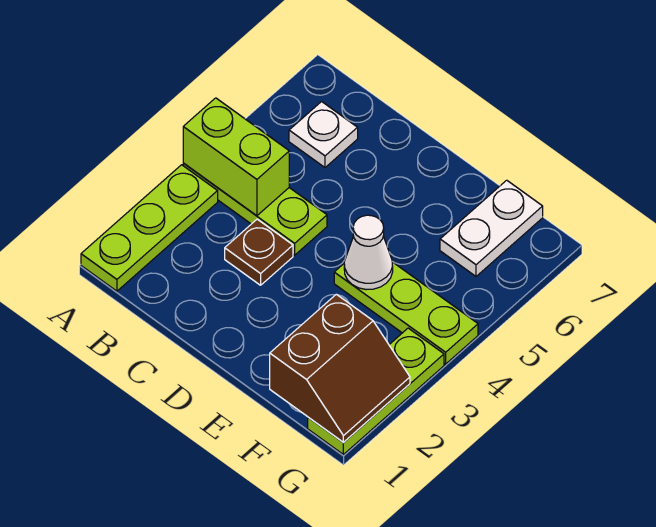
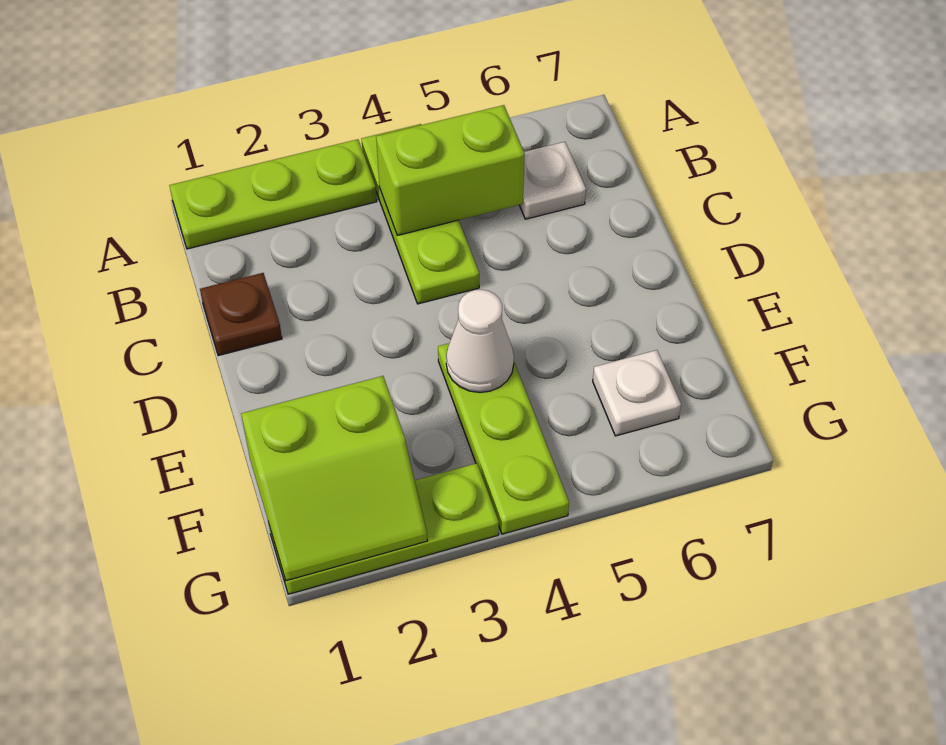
lime brick A4:B4 level 2 -> lime brick B4:B5 level 2
brown plate C3 level 1 -> brown plate C1 level 1
brown slope F1:G2 level 2 top F -> lime slope F1:G2 level 2 top F
white plate F6:F7 level 1 -> white plate F6 level 1

